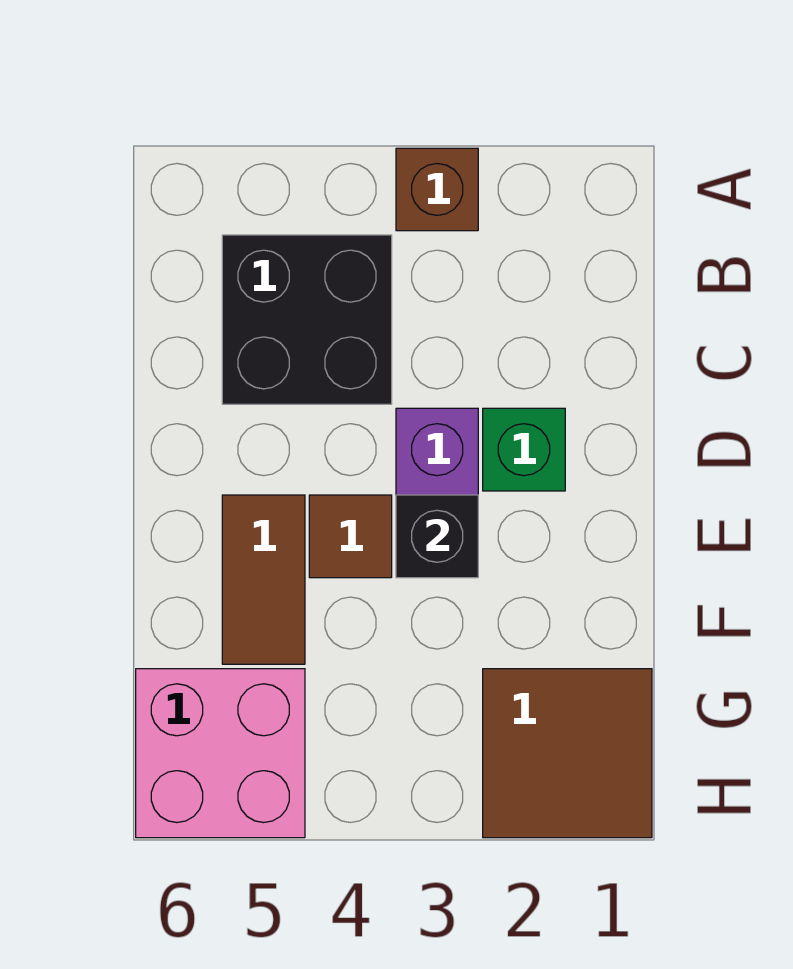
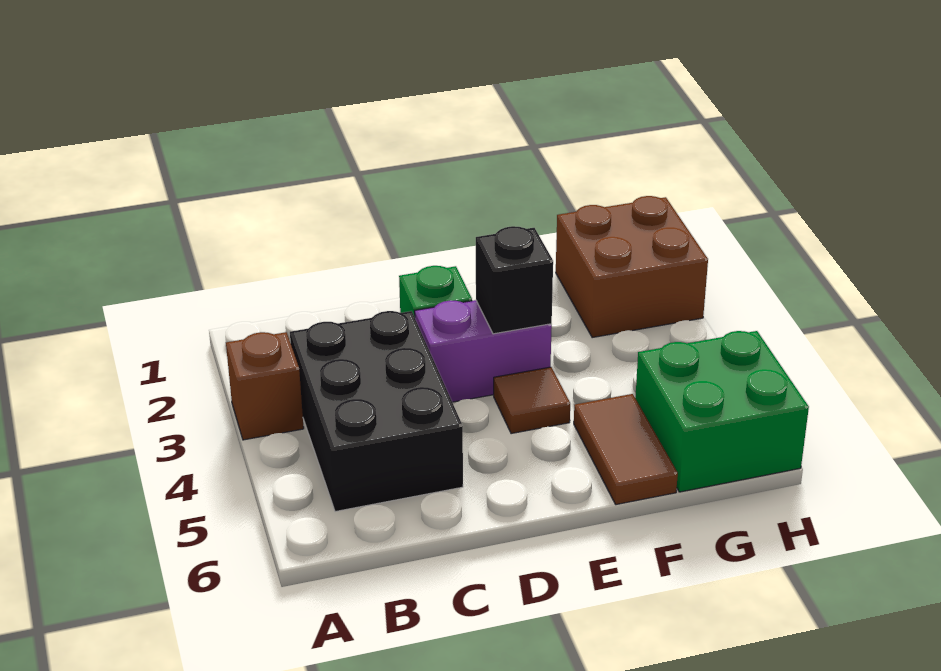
black brick B4:C5 level 1 -> black brick B3:C5 level 1
brown tile E5:F5 level 1 -> brown tile F5:F6 level 1
brown tile G1:H2 level 1 -> brown brick G1:H2 level 1
pink brick G5:H6 level 1 -> green brick G5:H6 level 1

